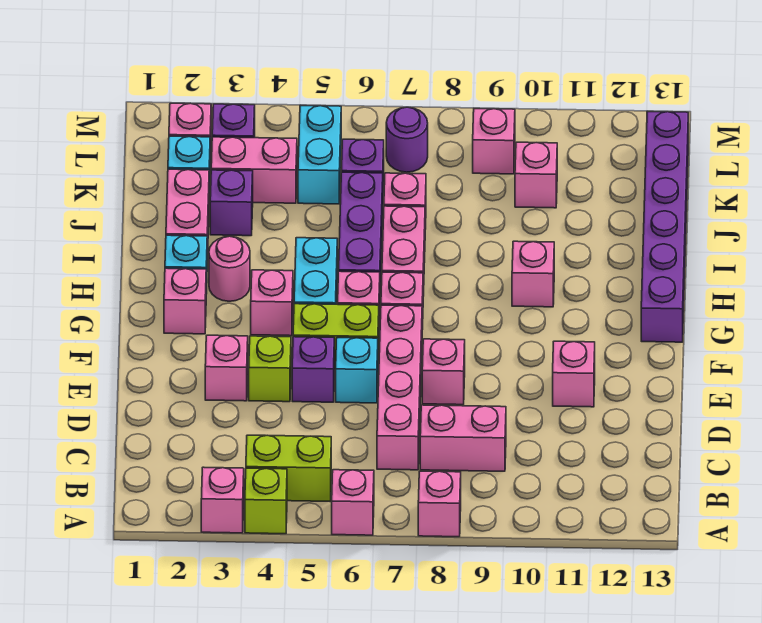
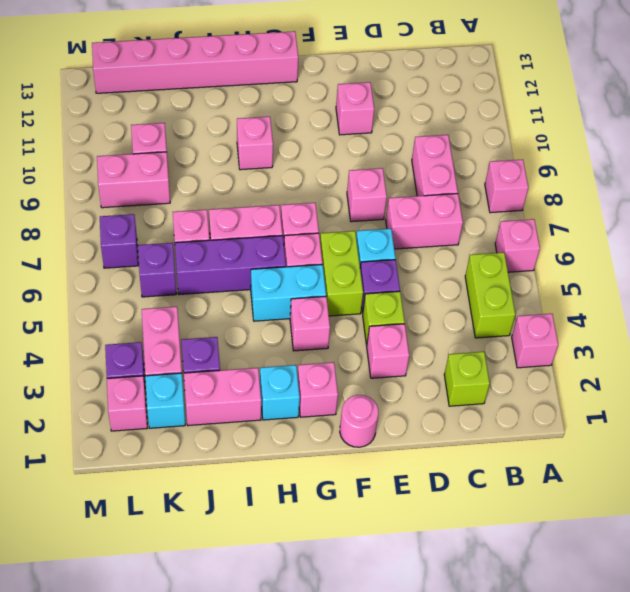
lime brick A4 level 1 -> lime brick C2 level 1
pink brick C7:F7 level 1 -> pink brick C7:D7 level 1
purple brick G13:L13 level 1 -> pink brick G13:L13 level 1
pink round brick H3 level 1 -> pink round brick F1 level 1
cyan brick K5:L5 level 1 -> none
purple round brick L7 level 1 -> purple brick L7 level 1
pink brick L9 level 1 -> pink brick K9:L9 level 1

